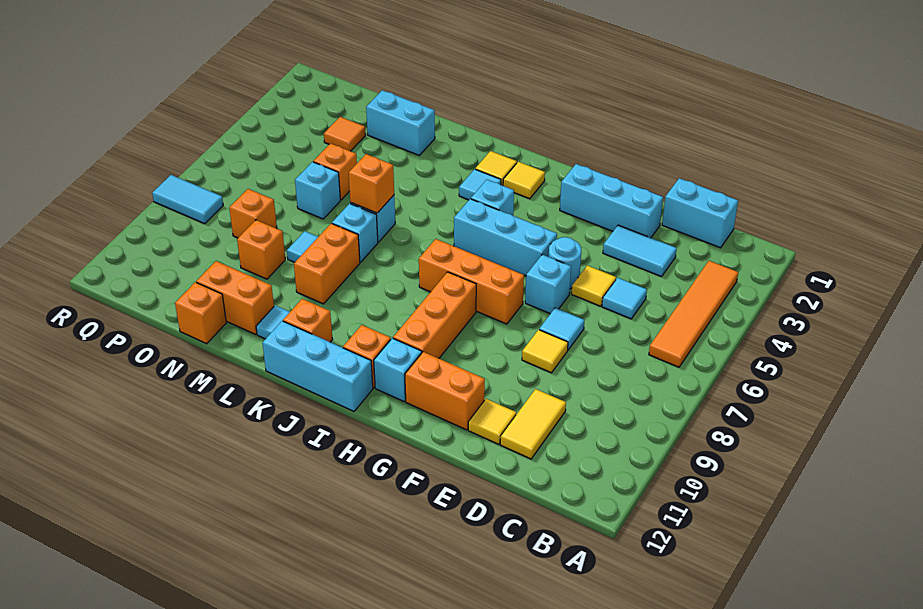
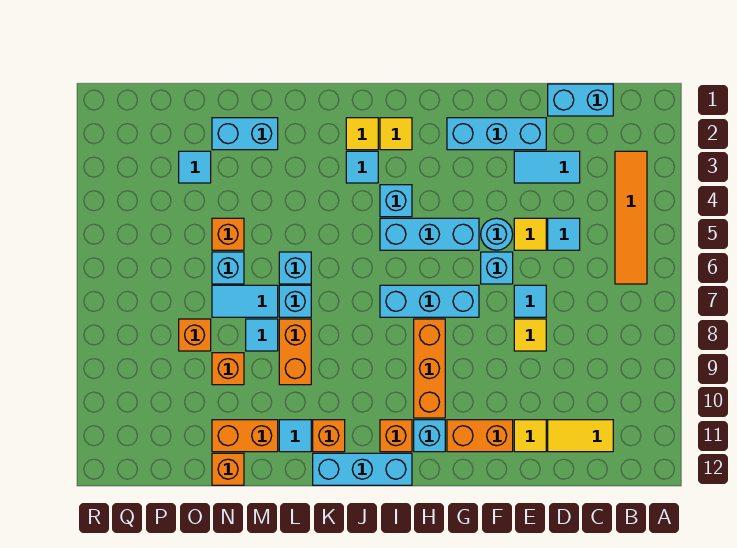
yellow tile D10:D11 level 1 -> yellow tile C11:D11 level 1
orange brick G7:I7 level 1 -> cyan brick G7:I7 level 1
orange brick L6 level 2 -> none
orange tile O3 level 1 -> cyan tile O3 level 1
cyan tile Q8:R8 level 1 -> cyan tile M7:N7 level 1

